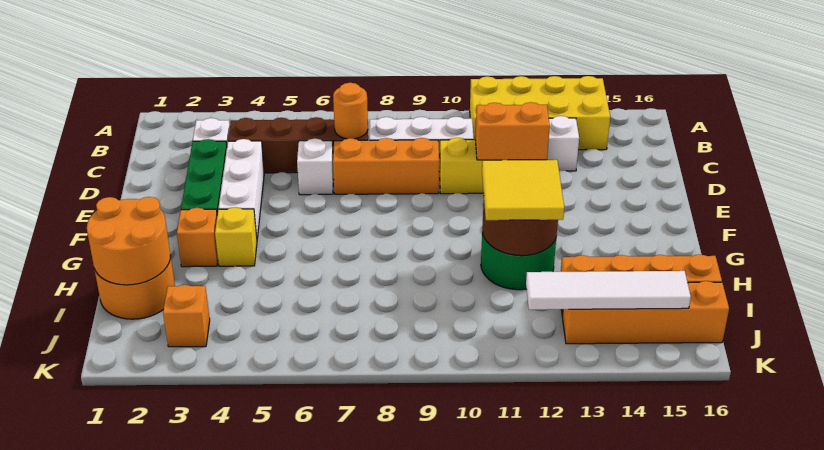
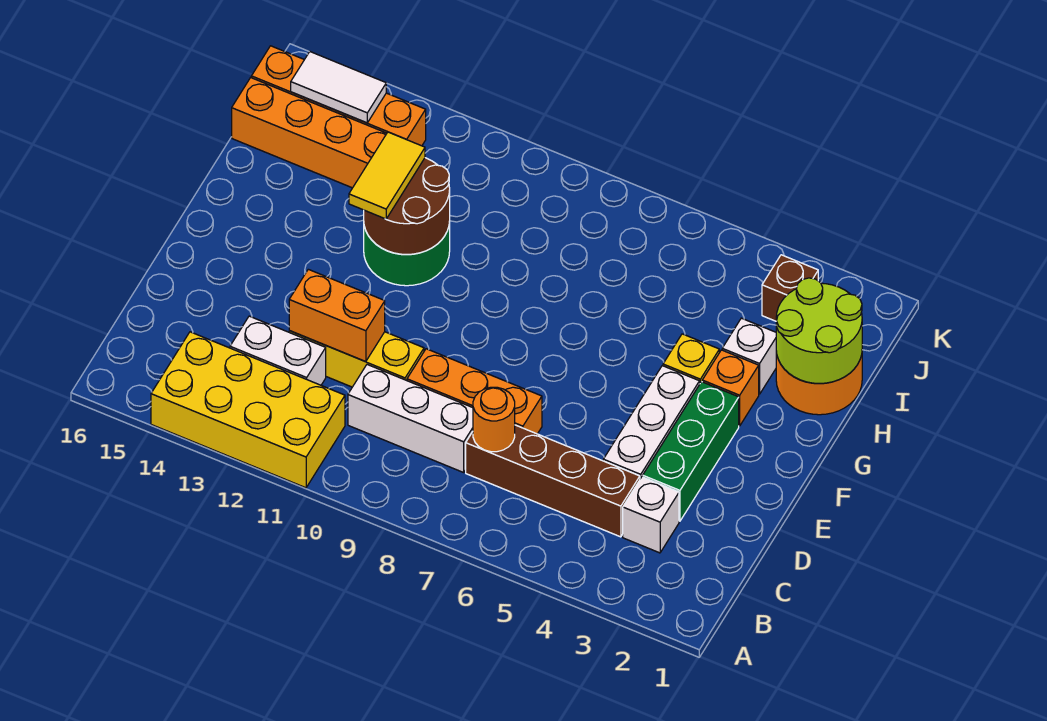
white brick D6 level 1 -> white brick H3 level 1
yellow tile G11:H12 level 3 -> yellow tile G12:H12 level 3
orange round brick H1:I2 level 2 -> lime round brick H1:I2 level 2
orange brick J3 level 1 -> brown brick J3 level 1
white tile J12:J15 level 2 -> white tile J14:J15 level 2

